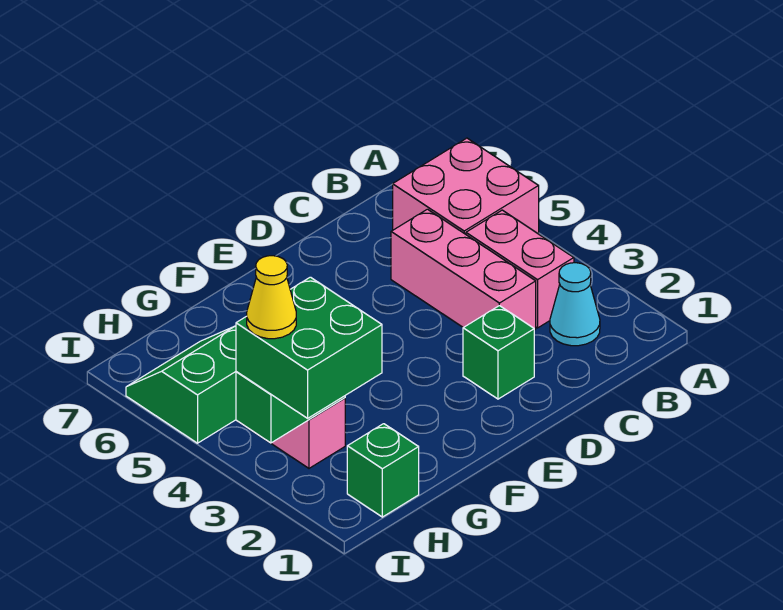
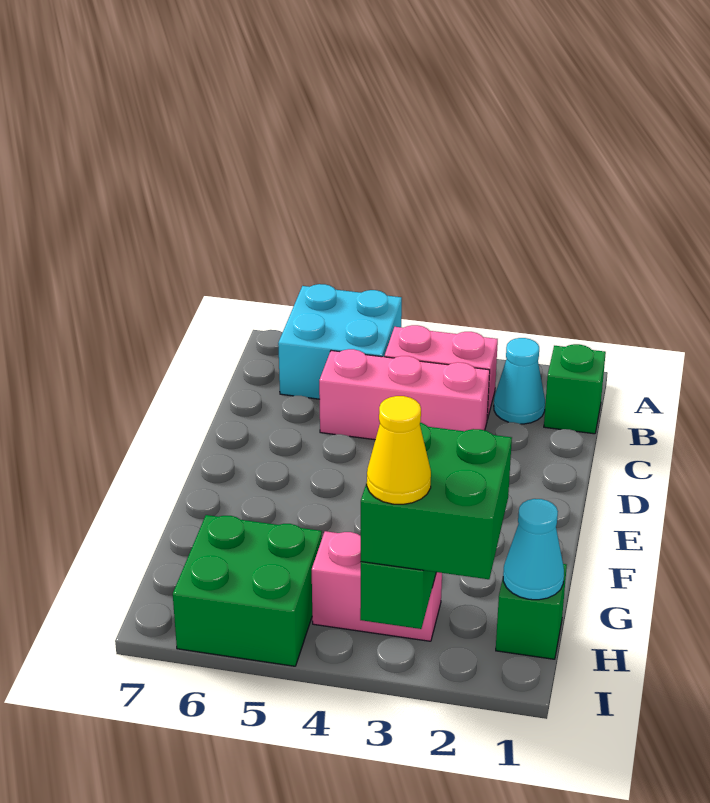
pink brick A5:B6 level 1 -> cyan brick A5:B6 level 1
green brick D2 level 1 -> green brick B1 level 1
none -> cyan cone H1 level 2
green slope H5:I6 level 1 top 5 -> green brick H5:I6 level 1

